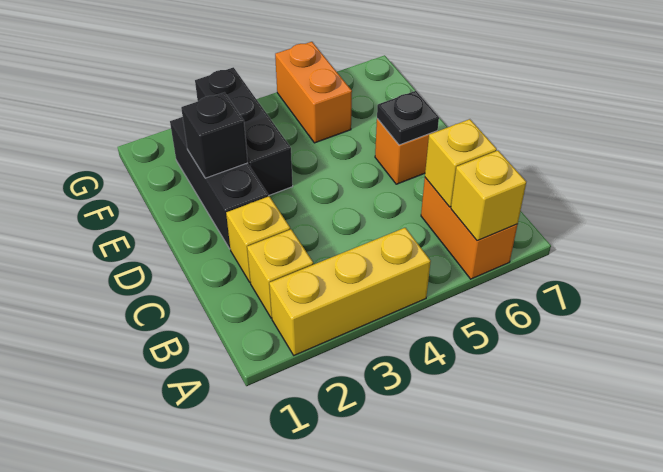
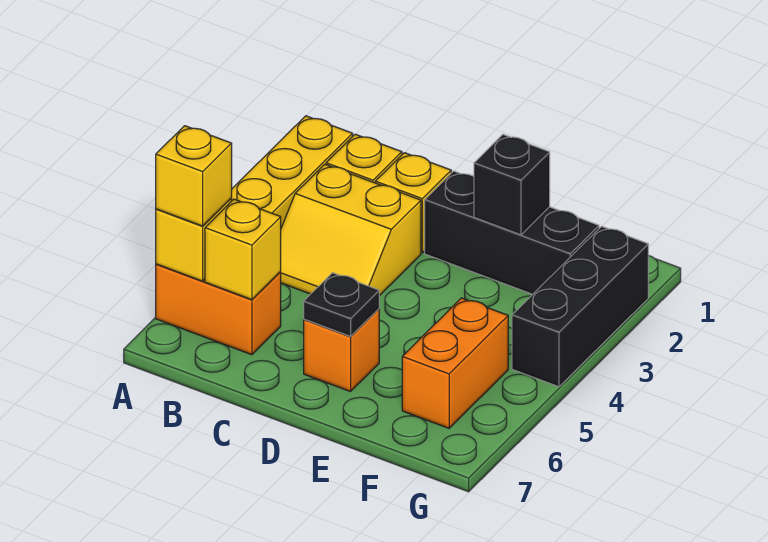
none -> yellow brick A6 level 3
none -> yellow slope B3:C4 level 1 top 3
black brick E3:G3 level 1 -> black brick G2:G4 level 1
orange brick F5:G5 level 1 -> orange brick F5:F6 level 1

